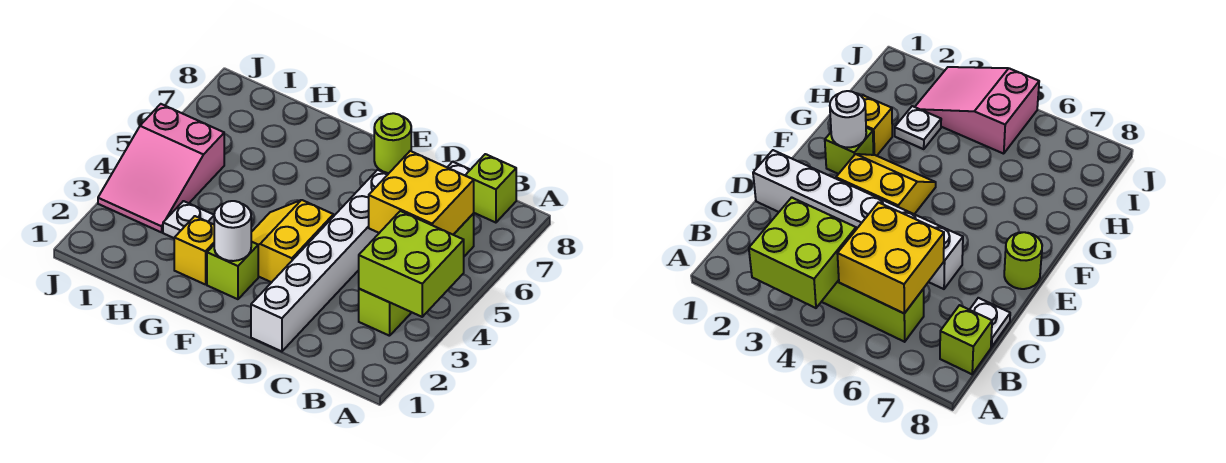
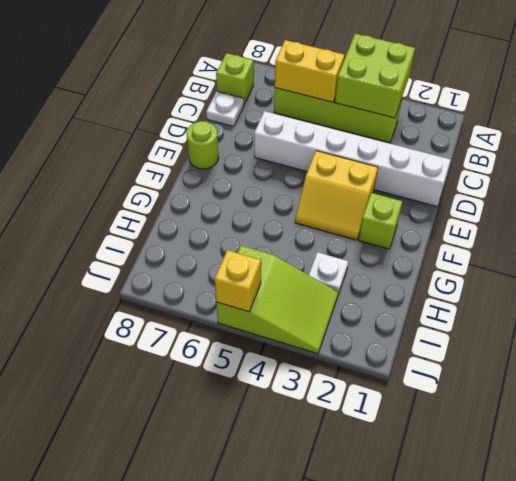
yellow brick B5:C6 level 2 -> yellow brick B5:B6 level 2
white round brick F2 level 2 -> none
yellow brick G2 level 1 -> yellow brick J5 level 2
pink slope I3:J5 level 1 top 5 -> lime slope I3:J5 level 1 top 5

